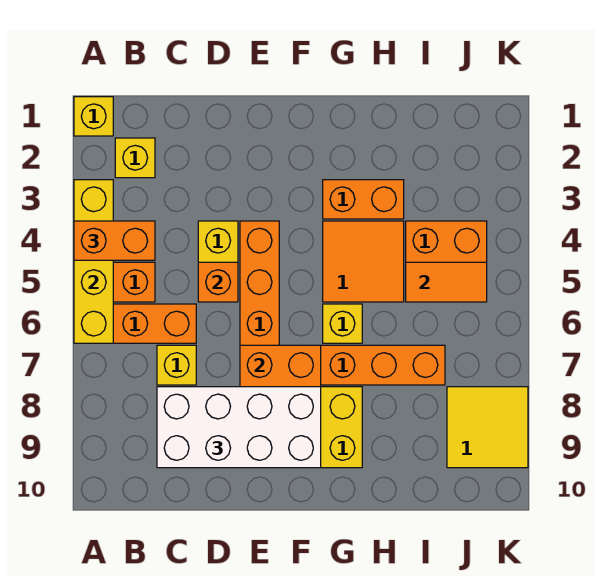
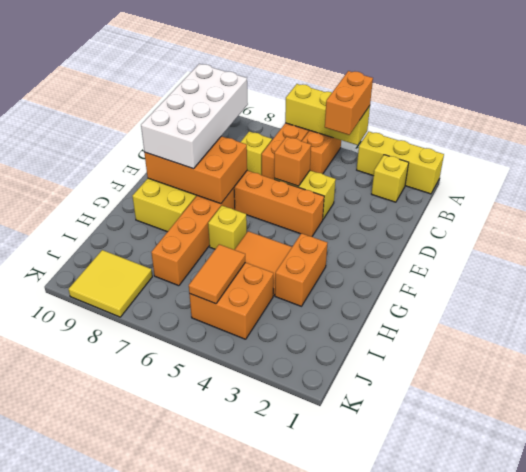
yellow brick A1 level 1 -> yellow brick A1:A3 level 1
yellow brick A3:A6 level 2 -> yellow brick A4:A6 level 2

